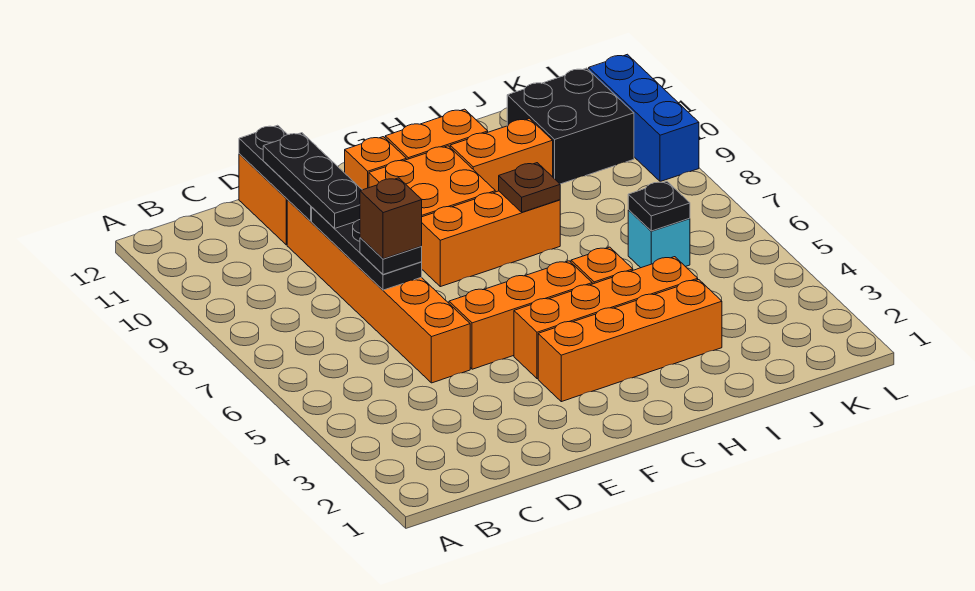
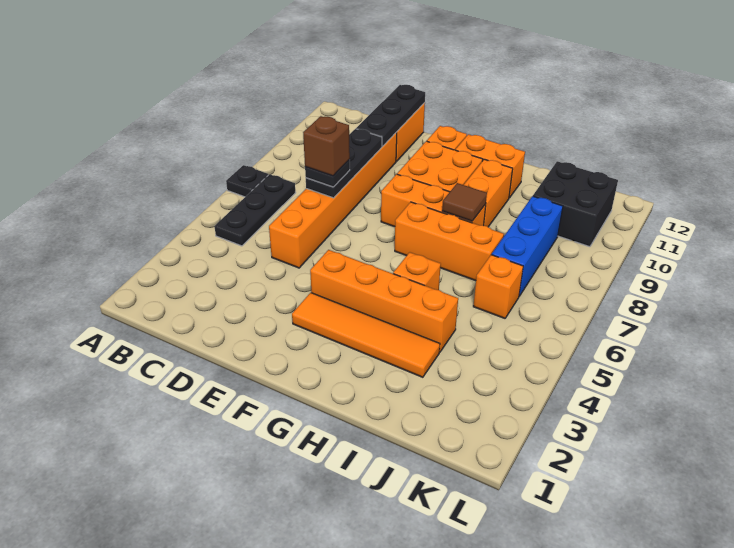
black plate D9:D11 level 3 -> black plate B5:B7 level 1
orange brick E5:G5 level 1 -> orange brick G7:I7 level 1
orange brick F3:I3 level 1 -> orange tile F3:I3 level 1
brown plate H8 level 2 -> brown tile H8 level 2
orange brick H10:I10 level 1 -> orange brick H9:H10 level 1
cyan brick J6 level 1 -> orange brick J6 level 1
black plate J6 level 2 -> black plate A7 level 1
blue brick L9:L11 level 1 -> blue brick J7:J9 level 1

